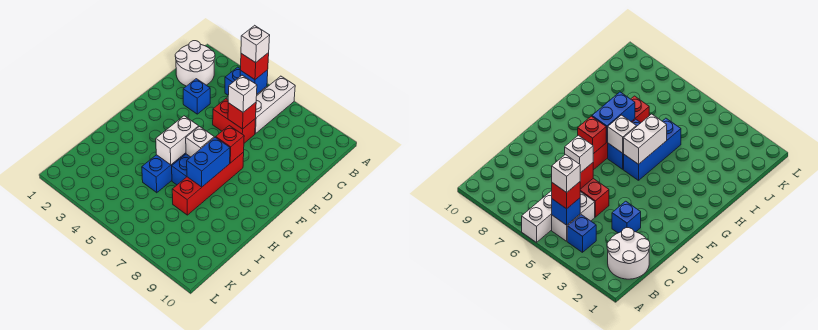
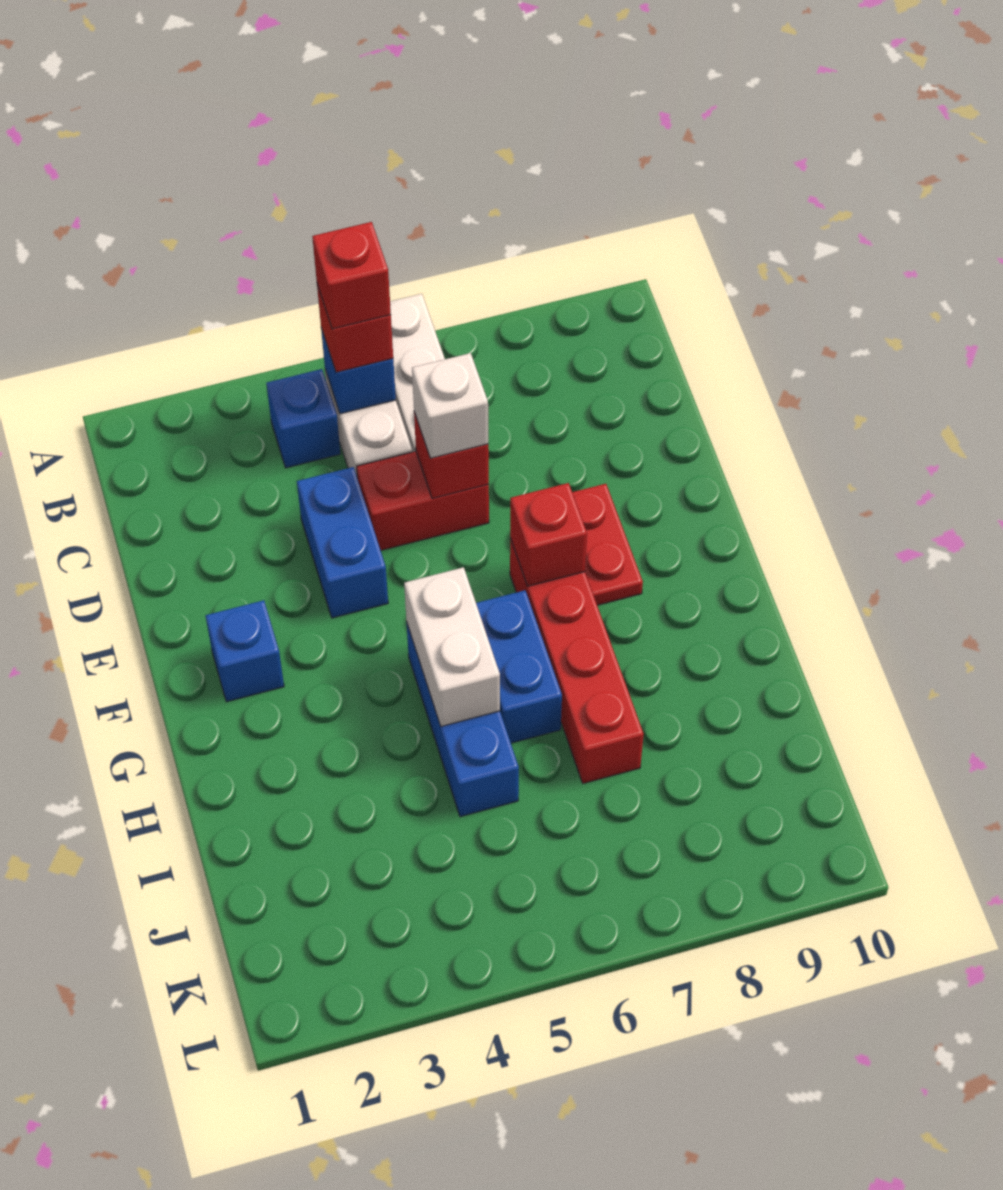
white round brick B1:C2 level 1 -> none
white brick B5 level 4 -> red brick B5 level 4
blue brick D3 level 1 -> blue brick F2 level 1
none -> red plate E8:F8 level 1
white brick G6 level 2 -> none
blue brick G7:H7 level 2 -> blue brick D4:E4 level 1

